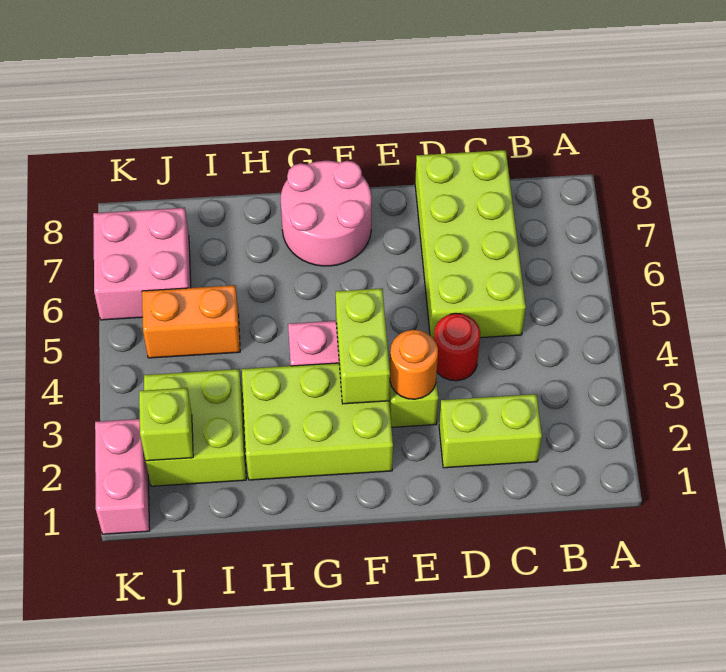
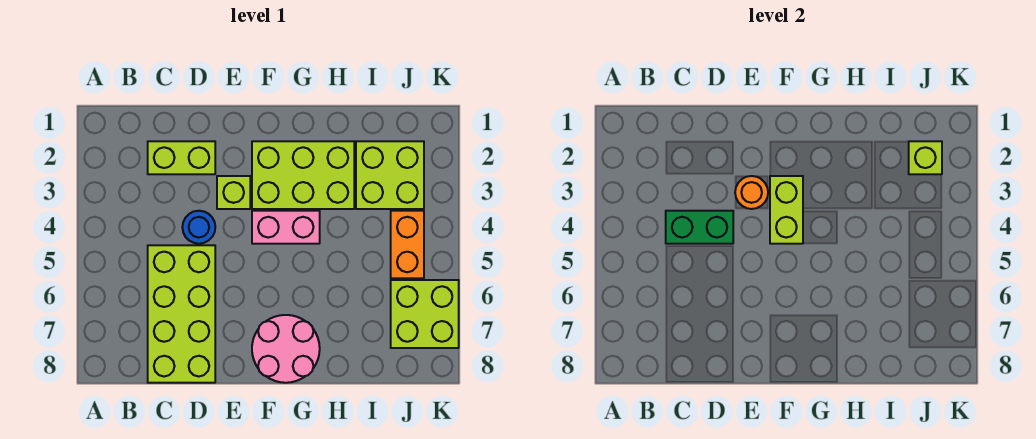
none -> green brick C4:D4 level 2
red round brick D4 level 1 -> blue round brick D4 level 1
orange brick I5:J5 level 1 -> orange brick J4:J5 level 1
pink brick J6:K7 level 1 -> lime brick J6:K7 level 1
pink brick K1:K2 level 1 -> none

